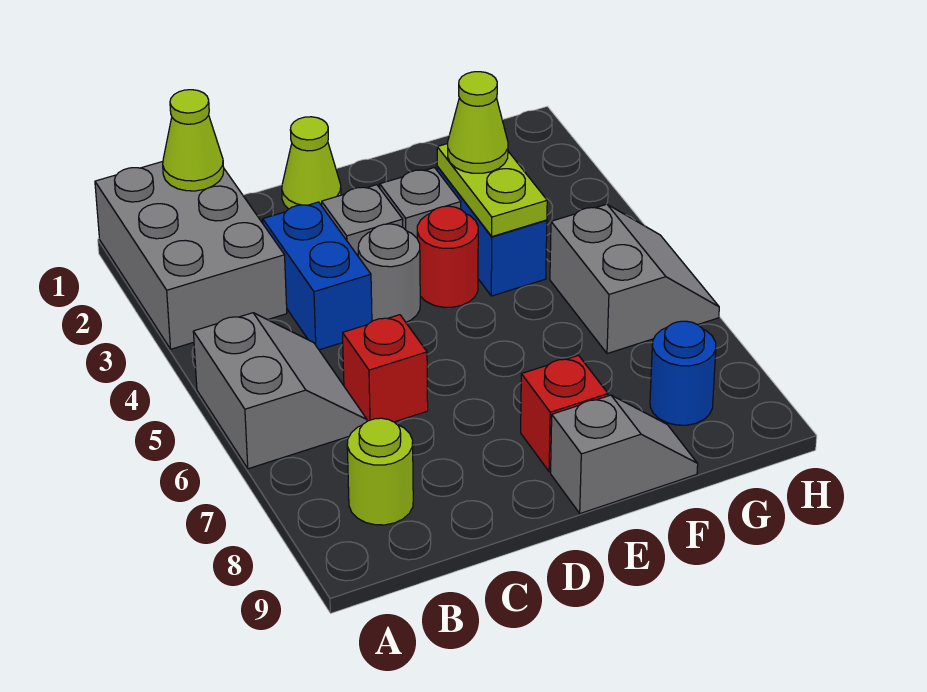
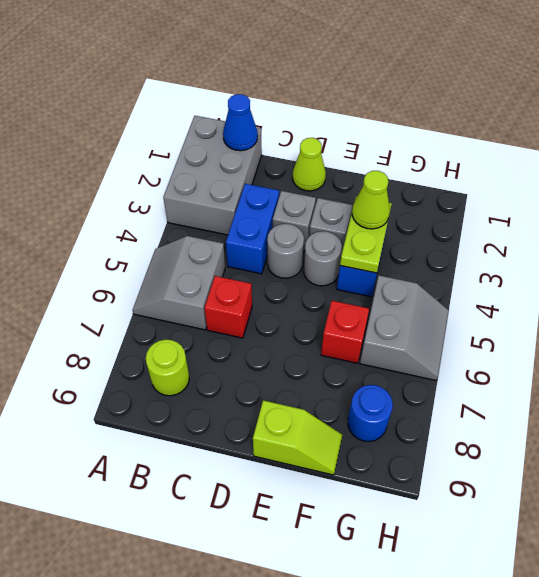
grey slope A5:B6 level 1 top A -> grey slope A5:B6 level 1 top B
lime cone B1 level 2 -> blue cone B1 level 2
red round brick E4 level 1 -> grey round brick E4 level 1
red brick E8 level 1 -> red brick F6 level 1
grey slope E9:F9 level 1 top E -> lime slope E9:F9 level 1 top E

